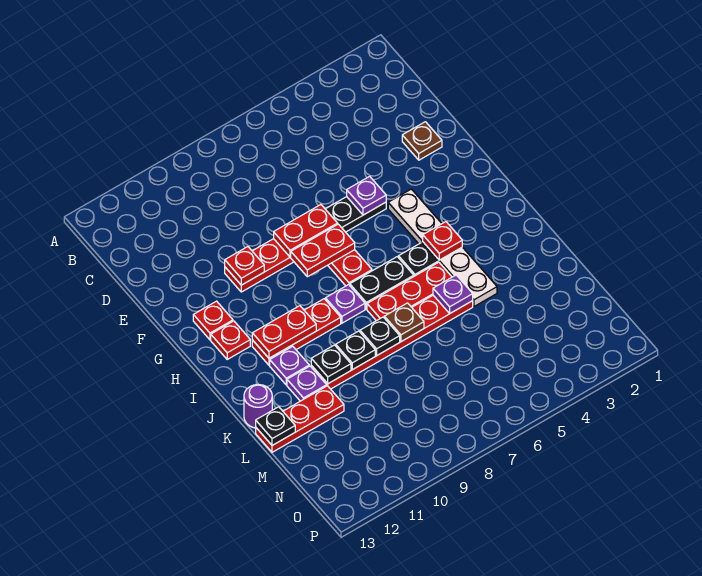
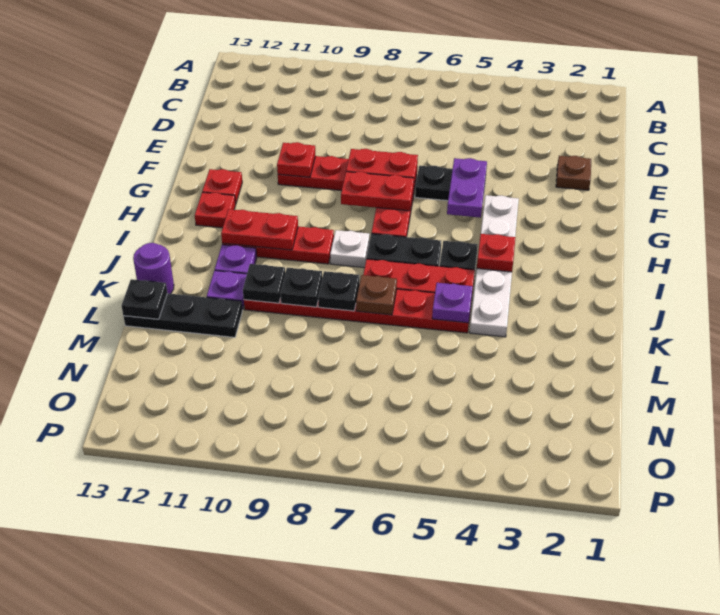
purple plate F5 level 2 -> purple plate F5:G5 level 2
purple plate I8 level 1 -> white plate I8 level 1
red plate L11:L13 level 1 -> black plate L11:L13 level 1

